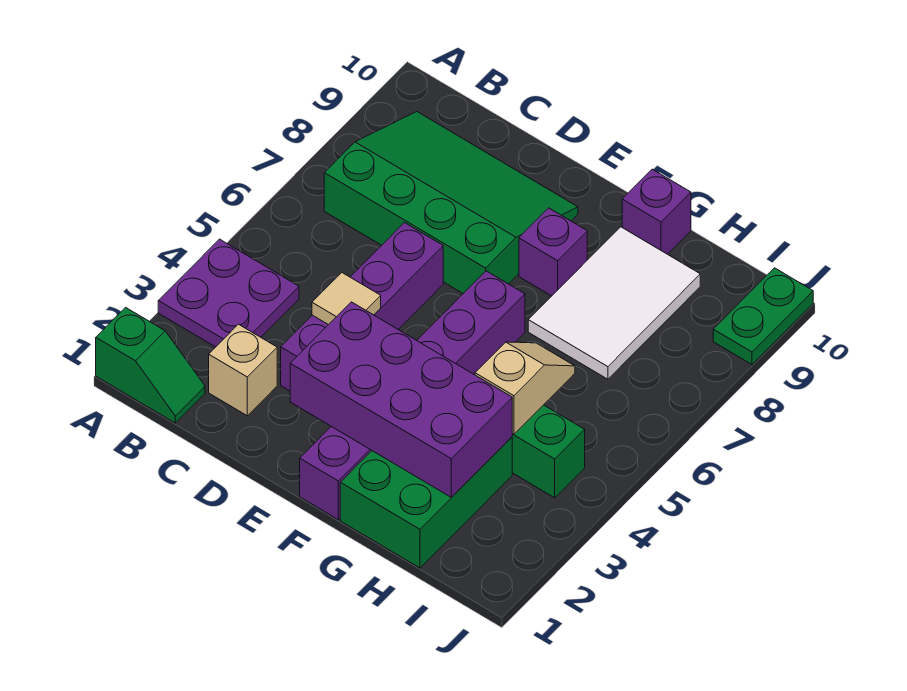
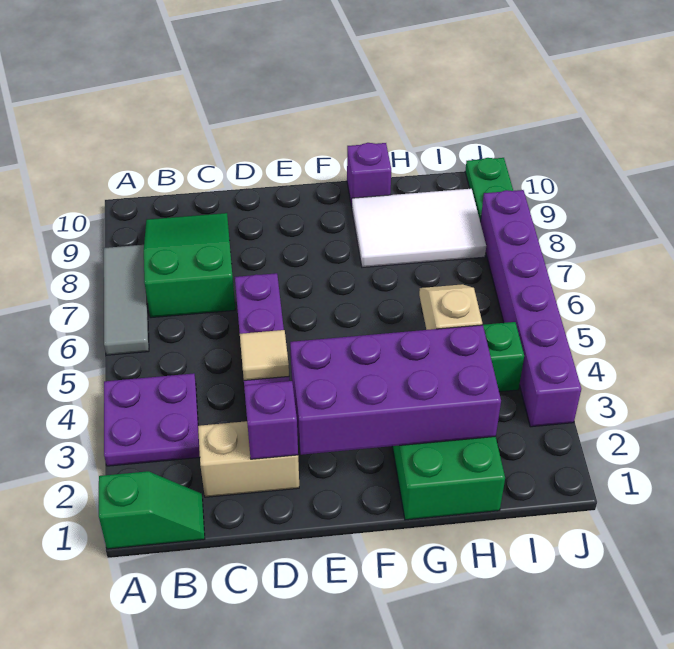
none -> grey tile A6:A8 level 1
green slope B7:E9 level 1 top 7 -> green slope B7:C9 level 1 top 7
tan brick C2 level 1 -> tan brick C2:D2 level 1
purple brick F1:F6 level 1 -> purple brick J3:J8 level 1
purple brick F8 level 1 -> purple brick D2 level 2
white tile G7:H9 level 1 -> white tile G8:I9 level 1

